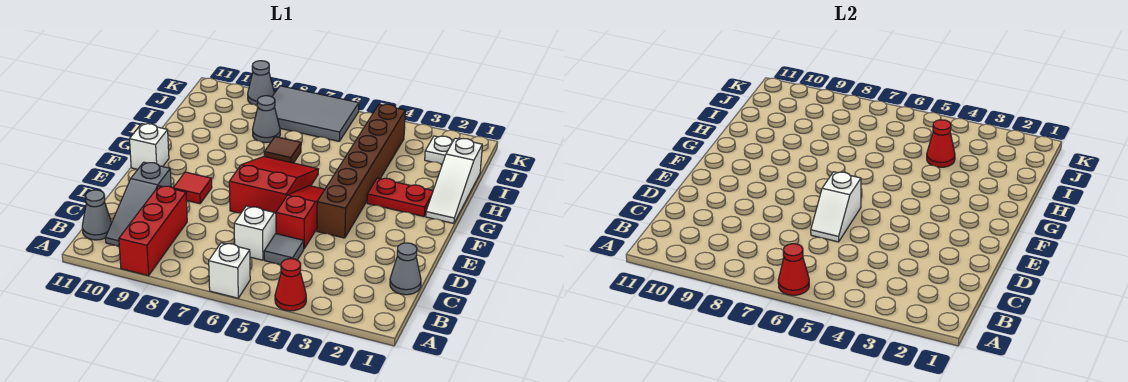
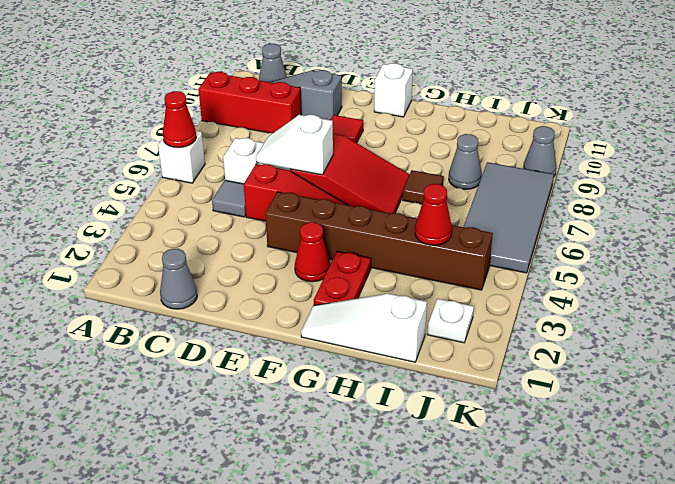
red cone A4 level 1 -> red cone F3 level 1
grey tile J6:K8 level 1 -> grey tile J5:K8 level 1

